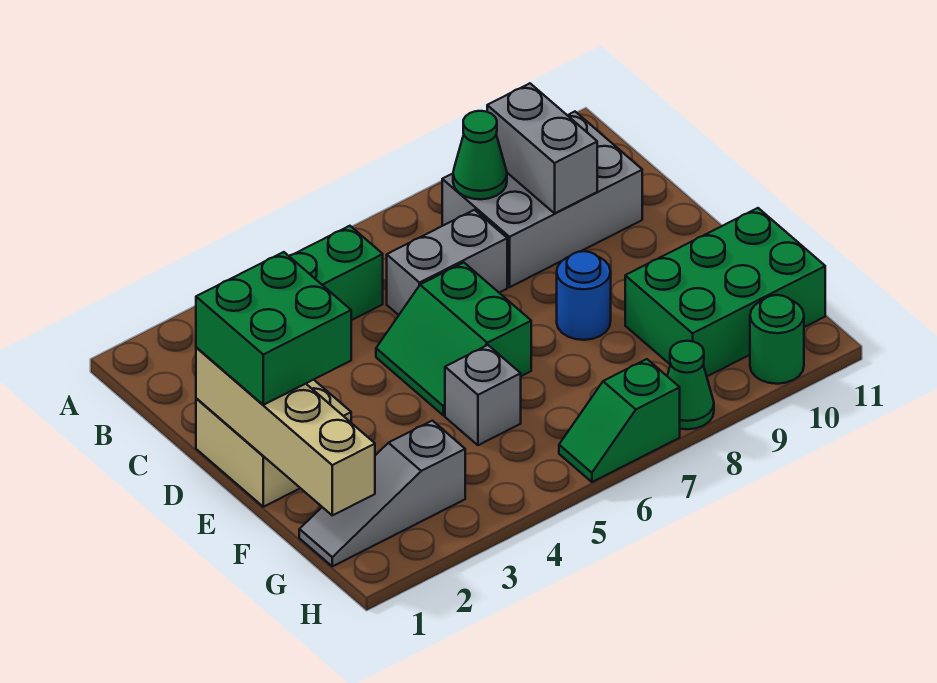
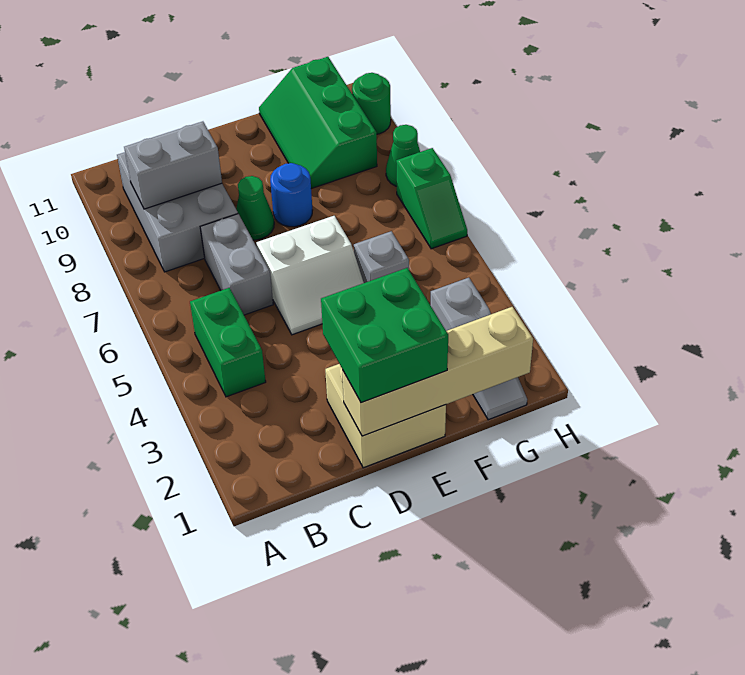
green cone B8 level 2 -> green cone D8 level 1
green slope D5:E6 level 1 top 6 -> white slope D5:E6 level 1 top 6
green brick F9:G11 level 1 -> green slope F9:G11 level 1 top G

